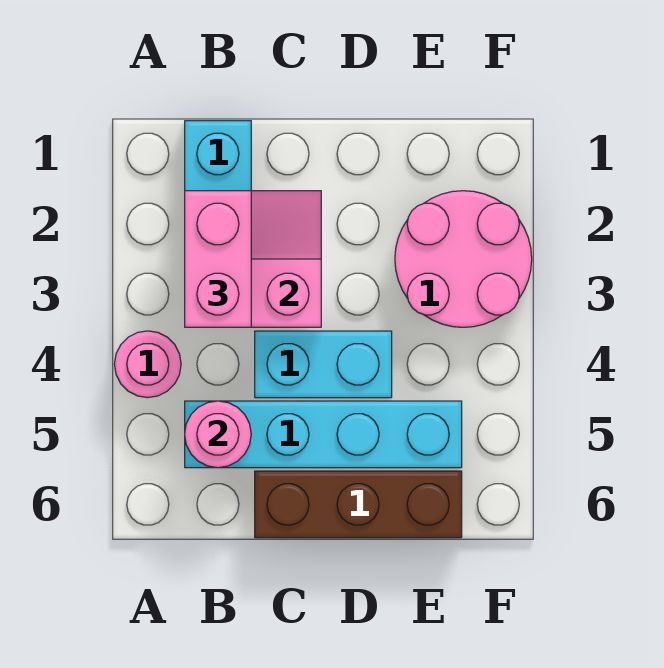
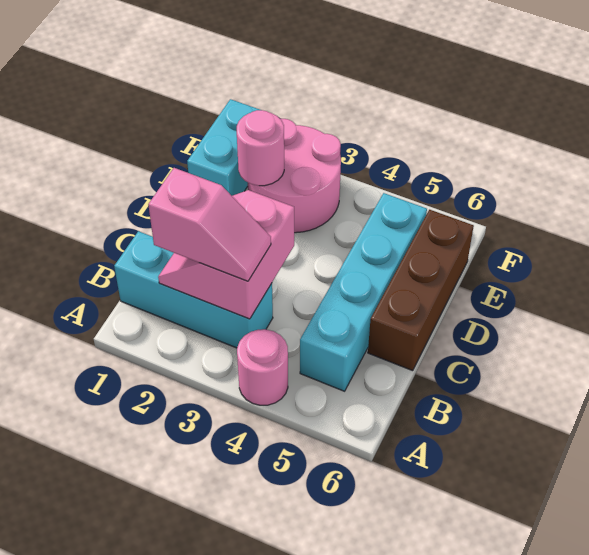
pink brick B2:B3 level 3 -> pink slope B2:B3 level 3 top 2
pink round brick B5 level 2 -> pink round brick E2 level 2
cyan brick C4:D4 level 1 -> cyan brick E1:F1 level 1

